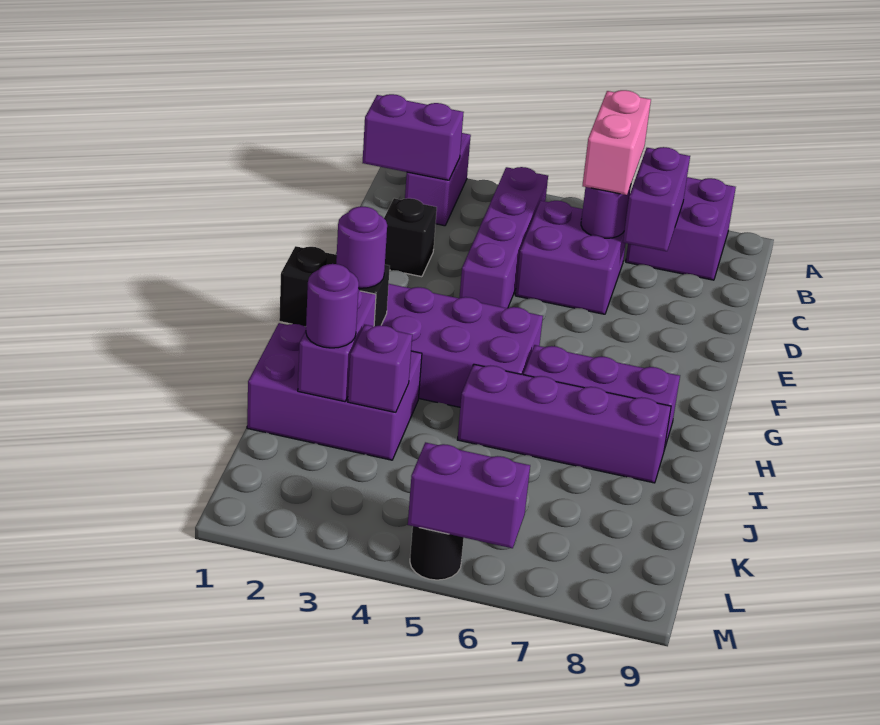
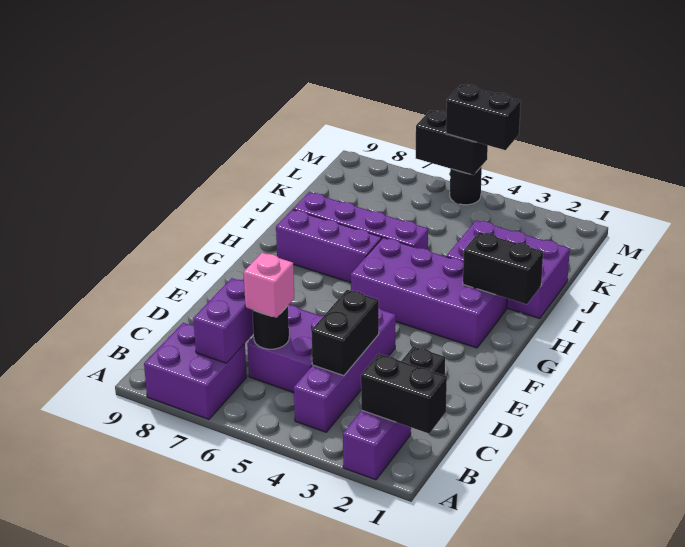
purple brick B1:B2 level 2 -> black brick B1:B2 level 2
pink brick B6:C6 level 3 -> pink brick C6 level 3
none -> black brick C4:D4 level 2
purple round brick C6 level 2 -> black round brick C6 level 2
purple round brick H2 level 3 -> none
purple brick I2:J2 level 2 -> none
purple round brick J2 level 3 -> none
purple brick J3 level 2 -> none
none -> black brick M4:M5 level 3
purple brick M5:M6 level 2 -> black brick M5:M6 level 2

